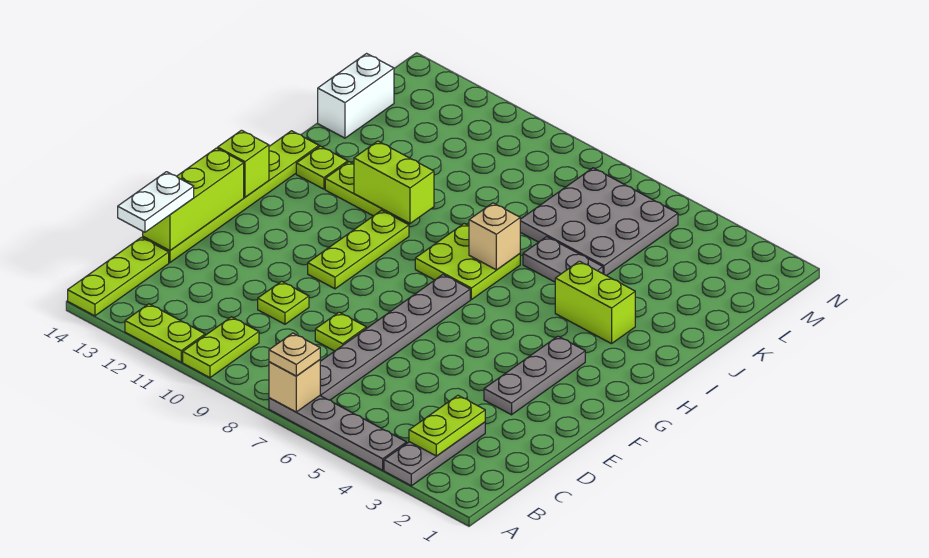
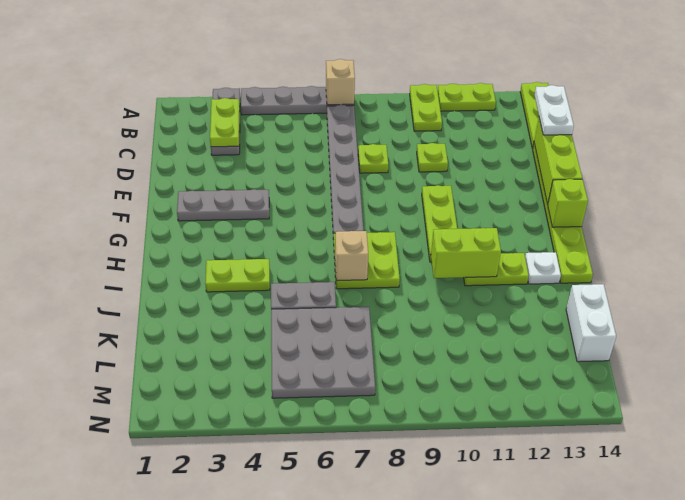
tan plate A7 level 3 -> none
grey plate E3:G3 level 1 -> grey plate F2:F4 level 1
lime brick I3:I4 level 1 -> lime plate I3:I4 level 1
lime plate I13 level 1 -> white plate I13 level 1

